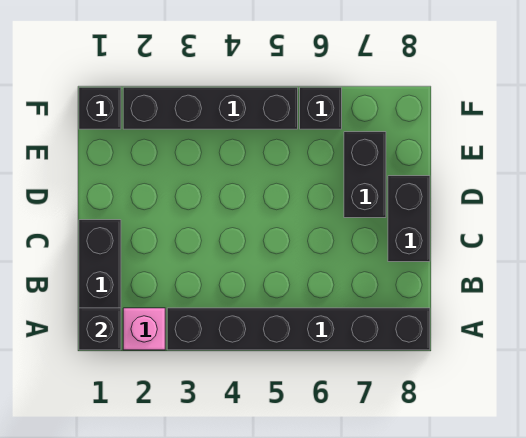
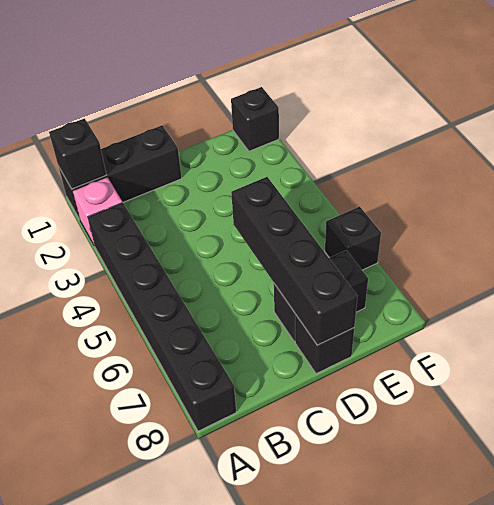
black brick C8:D8 level 1 -> black brick D8 level 1
black brick F2:F5 level 1 -> black brick D5:D8 level 2

